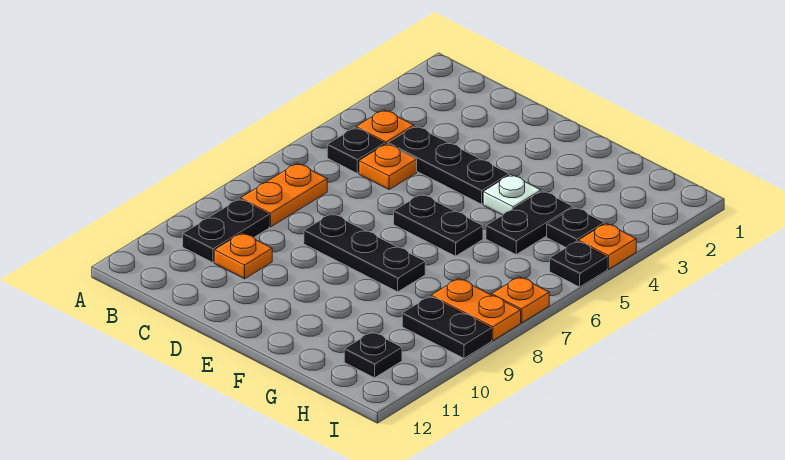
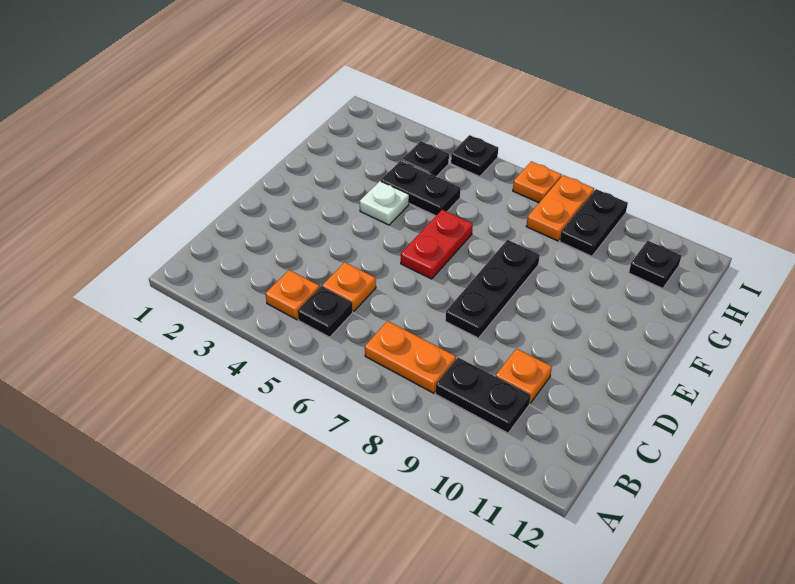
black plate C4:E4 level 1 -> none
black plate E6:F6 level 1 -> red plate E6:F6 level 1
orange plate I4 level 1 -> none

